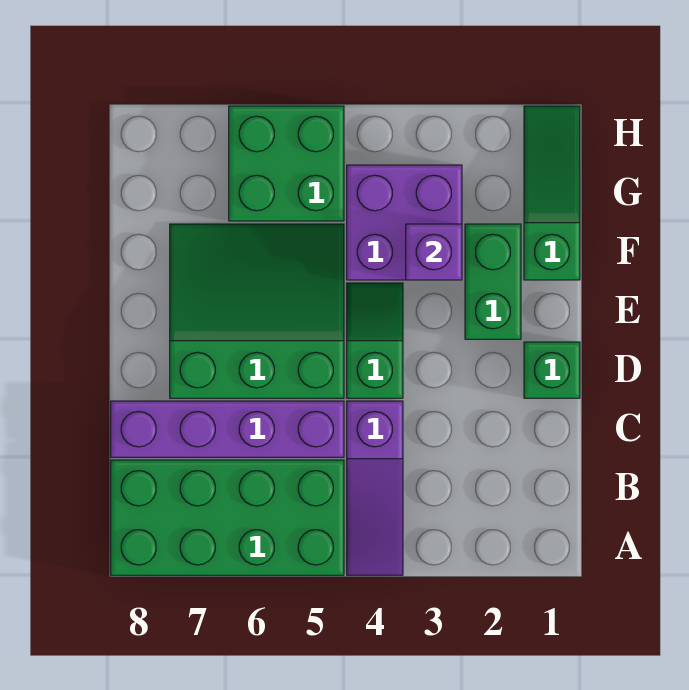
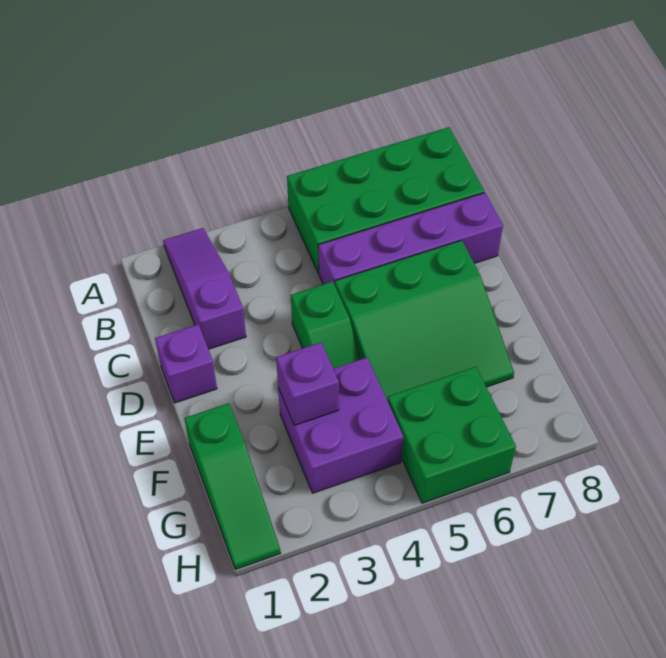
purple slope A4:C4 level 1 top C -> purple slope A2:C2 level 1 top C
green brick D1 level 1 -> purple brick D1 level 1
green brick E2:F2 level 1 -> none

